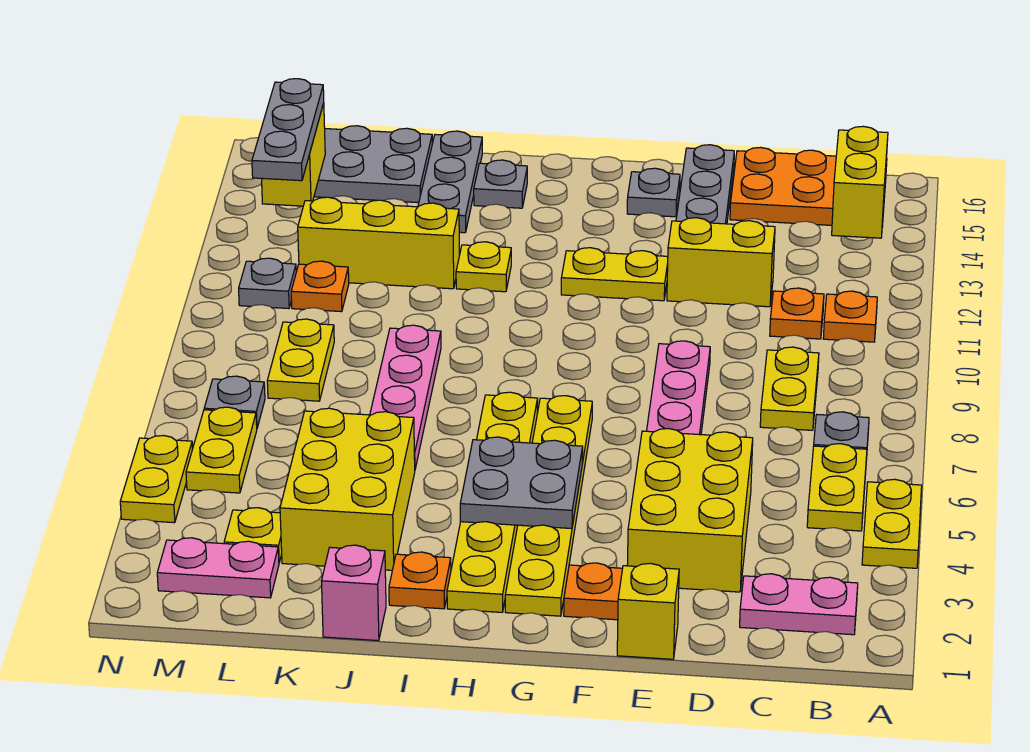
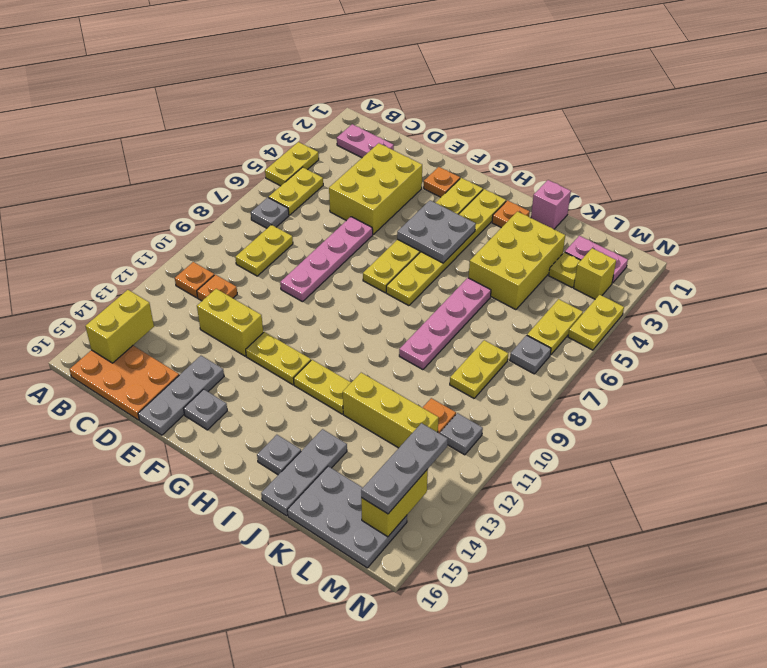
yellow brick E1 level 1 -> yellow brick M3 level 1
yellow plate I12 level 1 -> yellow plate H12:I12 level 1

